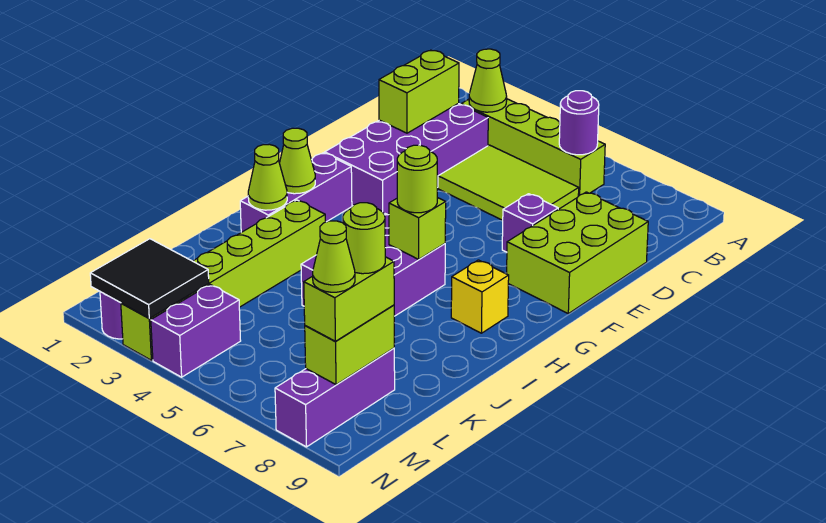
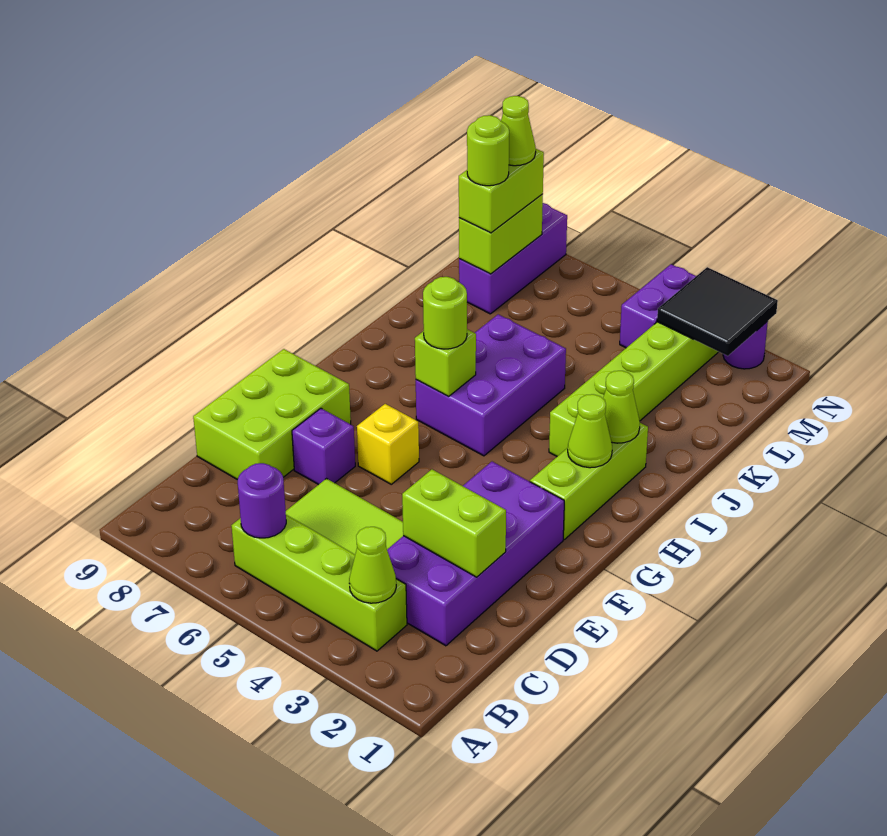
lime brick C2:D2 level 2 -> lime brick D2:D3 level 2
purple brick G2:I2 level 1 -> lime brick G2:I2 level 1
yellow brick H8 level 1 -> yellow brick F6 level 1

